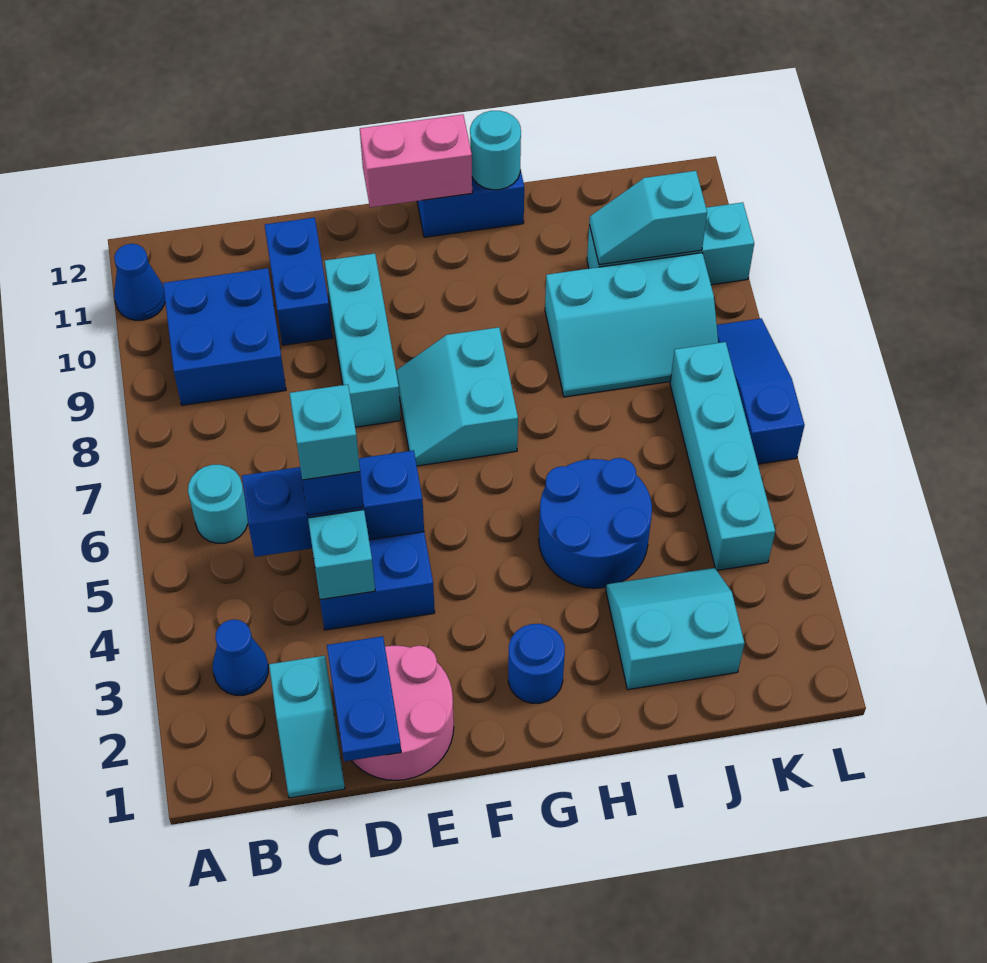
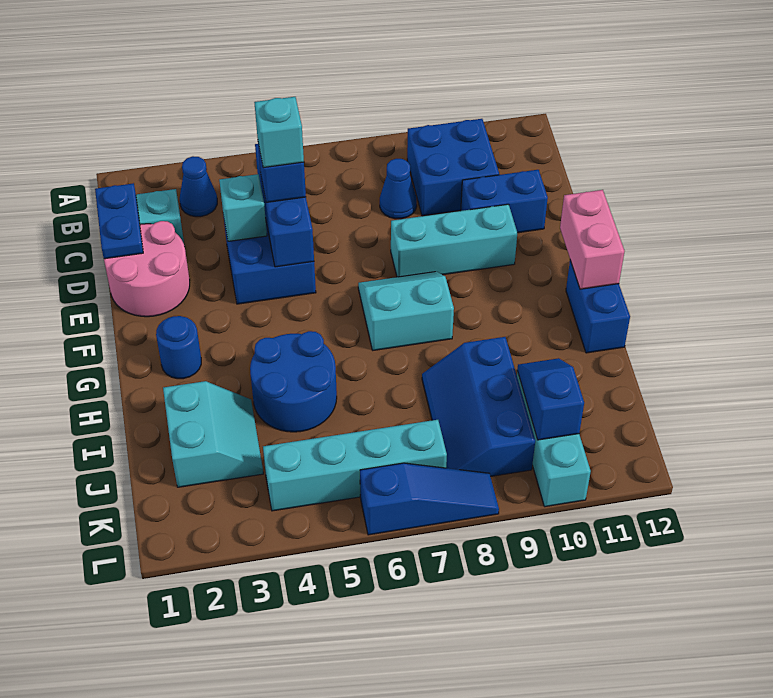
blue cone A11 level 1 -> blue cone C8 level 1
cyan round brick B6 level 1 -> none
blue plate D1:D2 level 2 -> blue plate C1:D1 level 2
cyan round brick H12 level 2 -> none
cyan slope I8:K9 level 1 top 9 -> blue slope I8:K9 level 1 top 9
cyan slope J10:K10 level 2 top K -> blue slope J10:K10 level 2 top K

